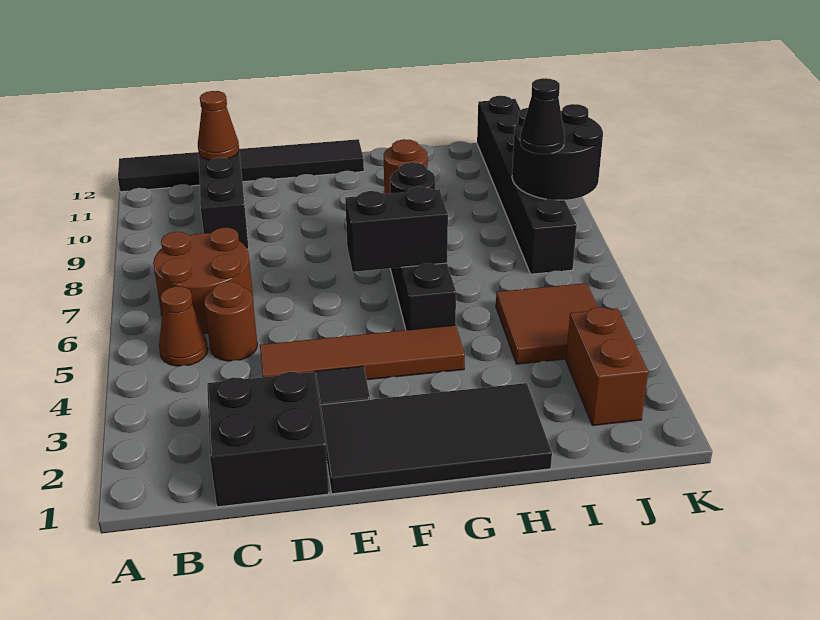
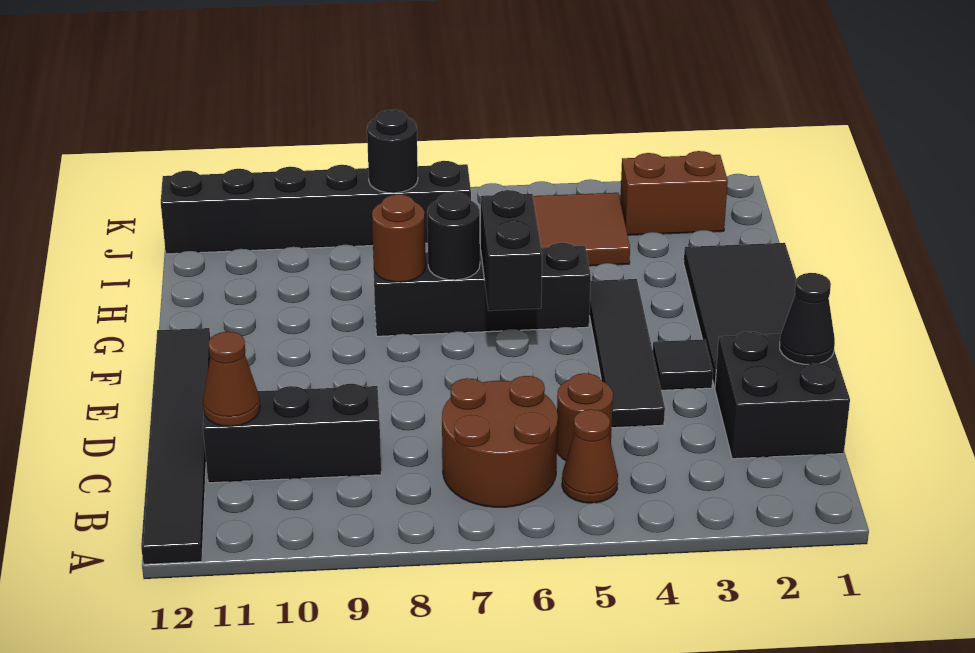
brown tile D4:G4 level 1 -> black tile D4:G4 level 1
black round brick J8:K9 level 2 -> black round brick J8 level 2
black cone J8 level 3 -> black cone D1 level 2

